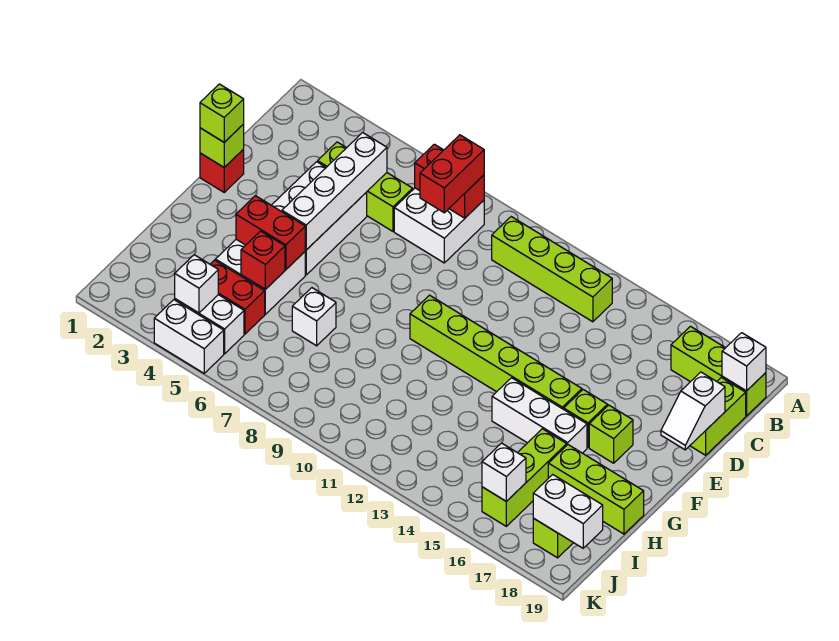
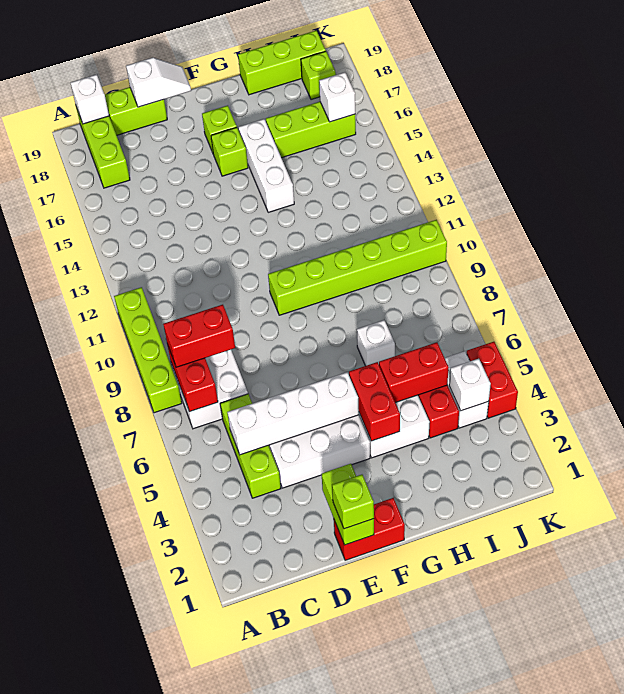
lime brick B10:B13 level 1 -> lime brick A8:A11 level 1
red brick E1 level 1 -> red brick E1:F1 level 1
lime brick E1 level 2 -> lime brick E1:E2 level 2
lime brick F10:F15 level 1 -> lime brick F10:K10 level 1
red brick H5 level 2 -> red brick H5:I5 level 2
lime brick H17:H19 level 1 -> lime brick H19:J19 level 1
white brick J18:J19 level 2 -> none
white brick K4:K5 level 1 -> red brick K4:K5 level 1

